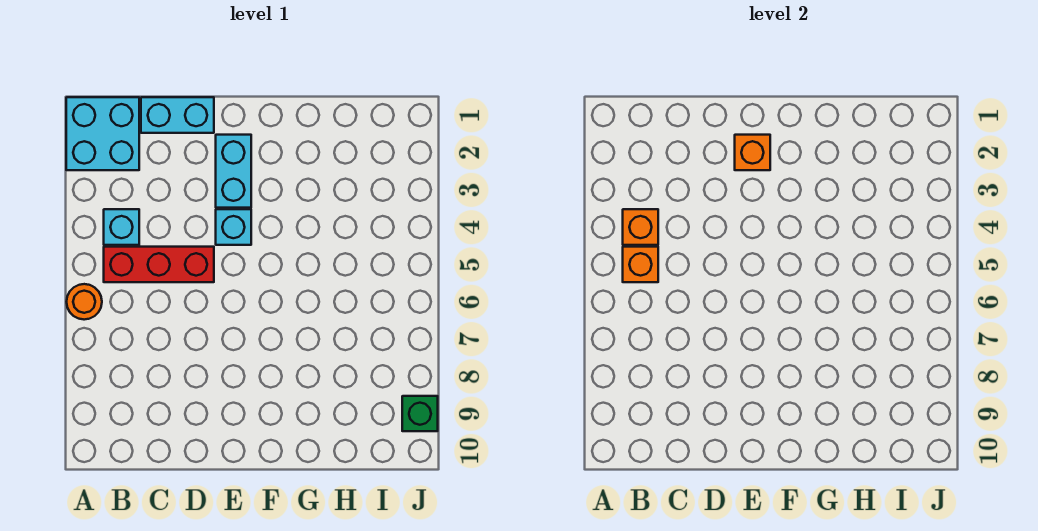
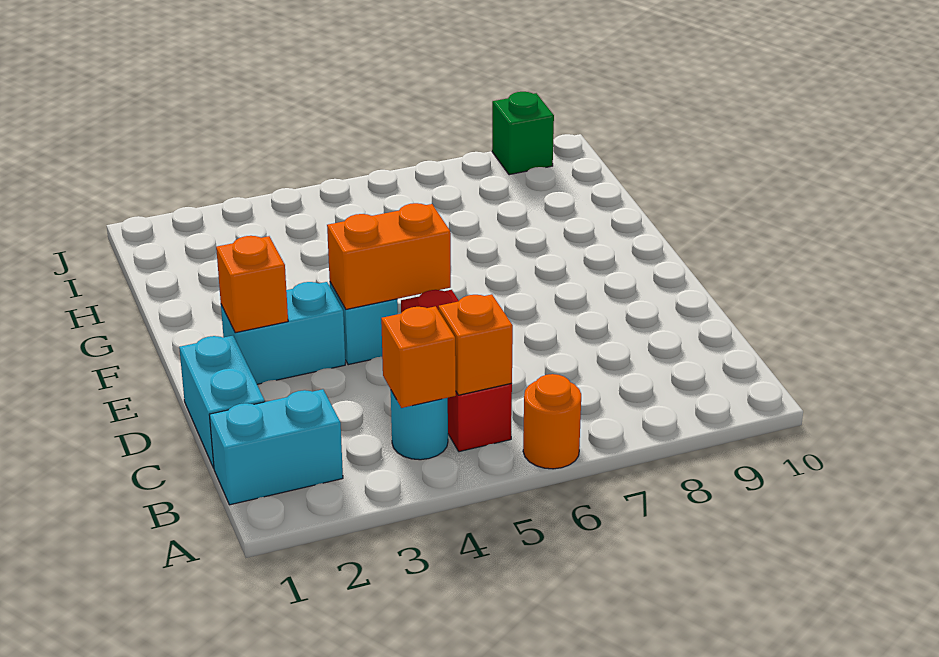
cyan brick A1:B2 level 1 -> cyan brick B1:B2 level 1
cyan brick B4 level 1 -> cyan round brick B4 level 1
none -> orange brick E4:E5 level 2

